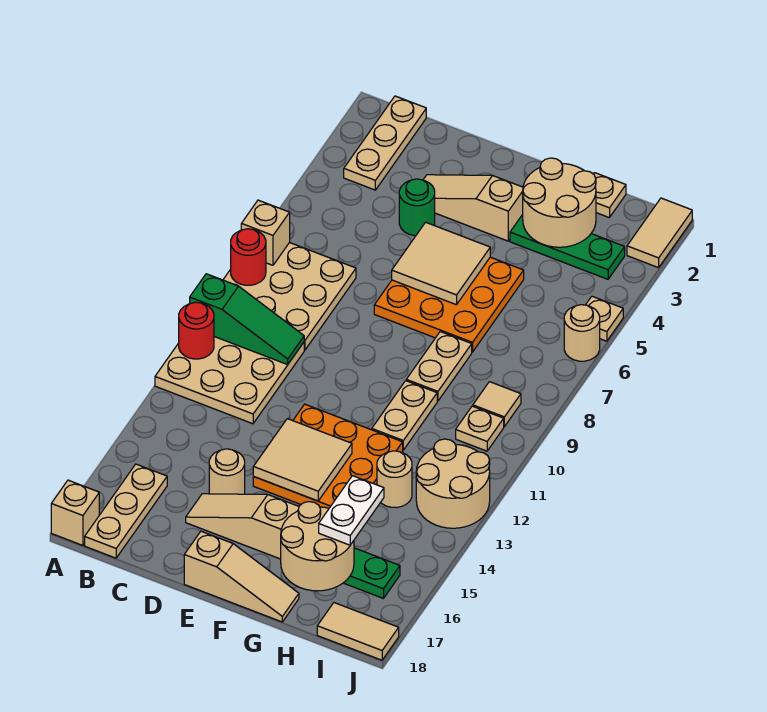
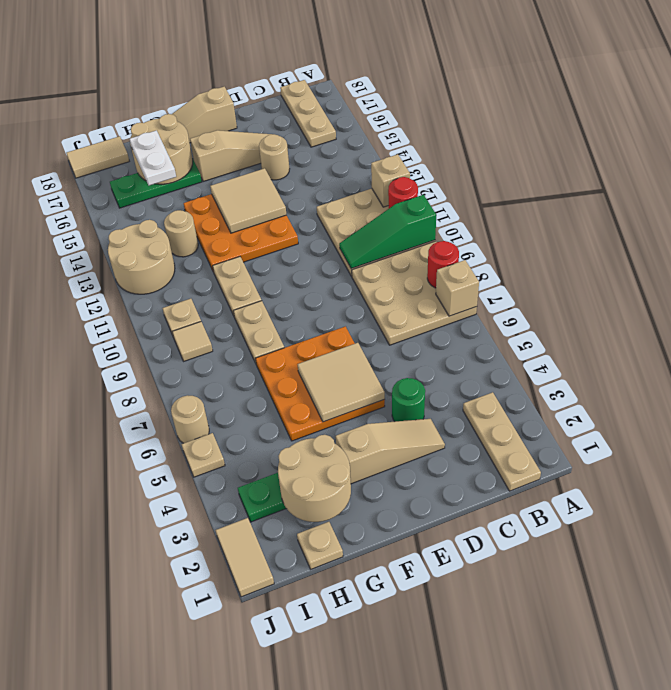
tan brick A18 level 1 -> tan brick A12 level 2

